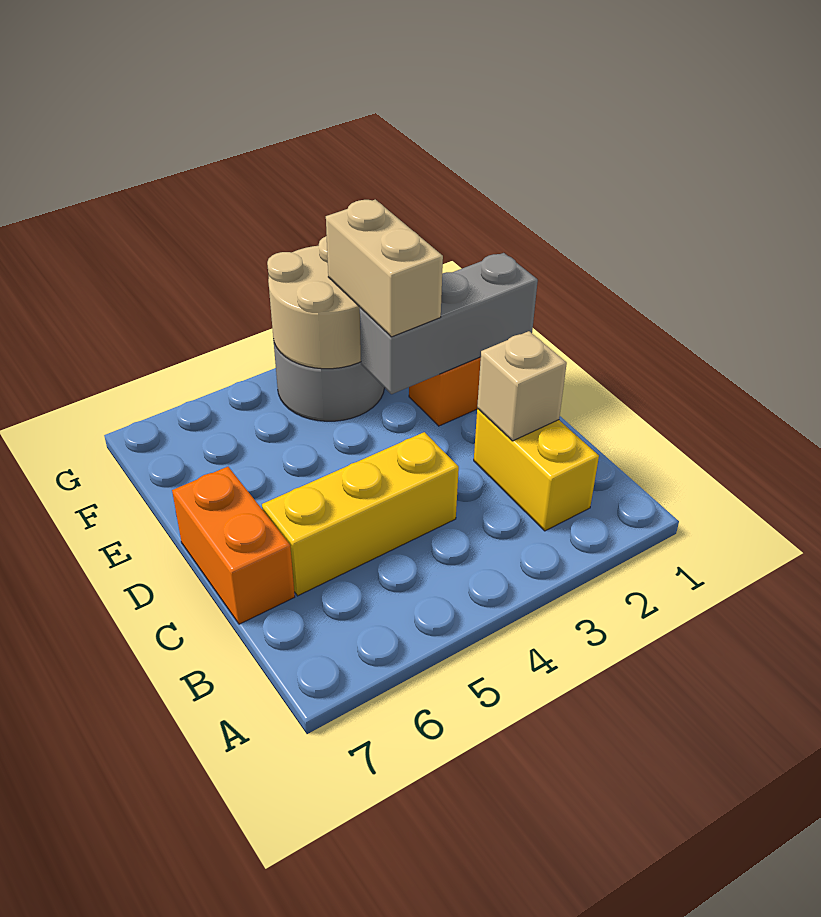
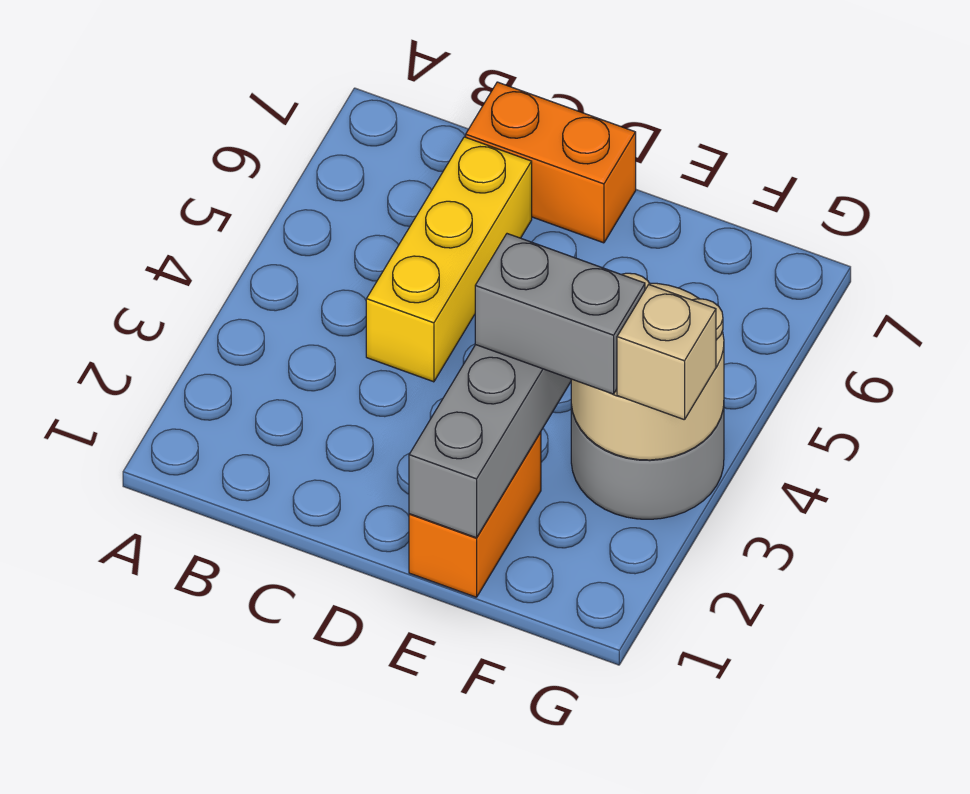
yellow brick B2:C2 level 1 -> none
tan brick C2 level 2 -> tan brick G3 level 3
tan brick E3:F3 level 3 -> grey brick E3:F3 level 3

